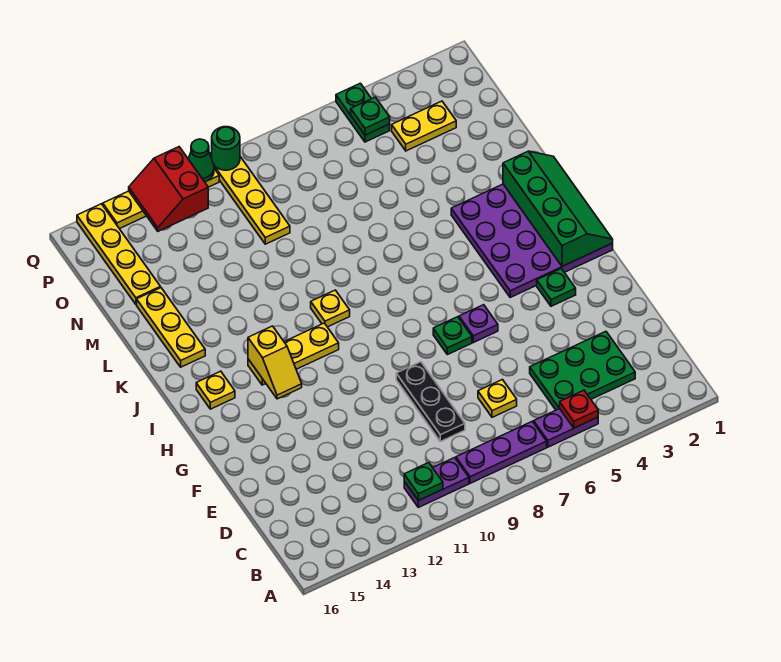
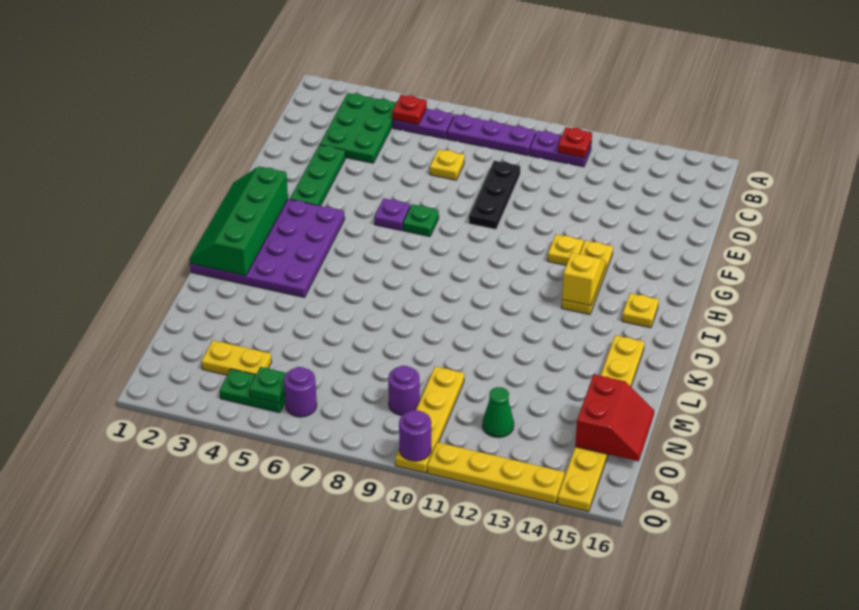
green plate B11 level 2 -> red plate B11 level 2
green plate C3:D5 level 1 -> green plate B3:D4 level 1
green plate G3 level 1 -> green plate E3:G3 level 1
yellow plate I11:I13 level 1 -> yellow plate G13:I13 level 1
yellow plate J10 level 1 -> yellow plate G12 level 1
none -> purple round brick O9 level 1
green plate P5:Q5 level 1 -> green plate P4:P5 level 1
none -> purple round brick P6 level 1
red slope P12:Q13 level 2 top 12 -> red slope N15:O16 level 2 top 15
green round brick Q10 level 2 -> purple round brick Q10 level 2
green cone Q11 level 2 -> green cone O12 level 1

